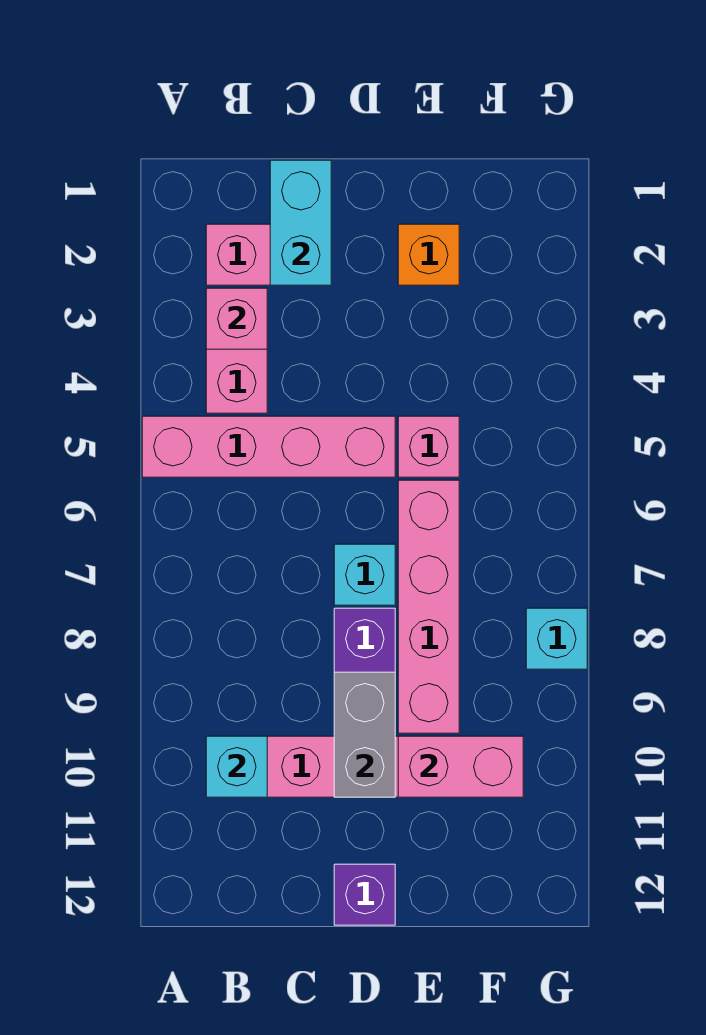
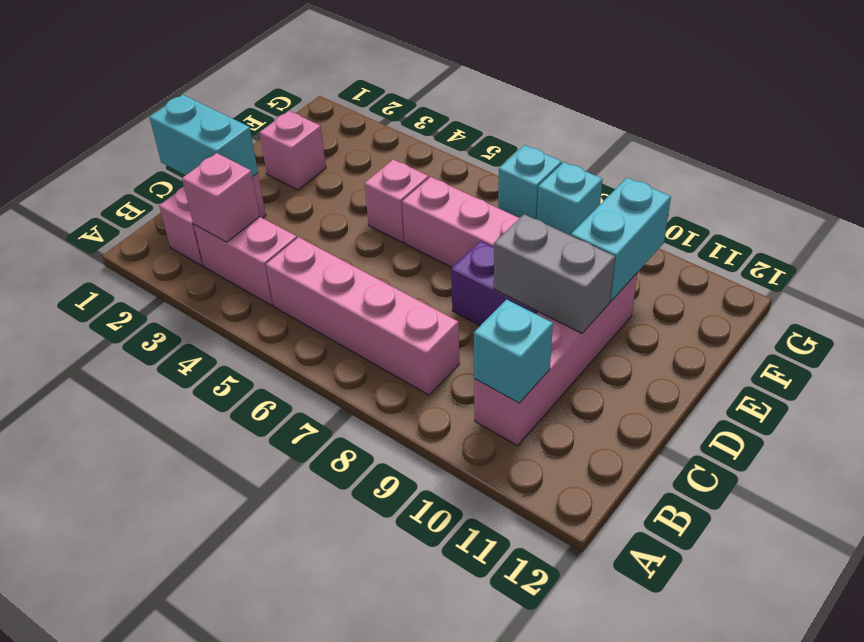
pink brick A5:D5 level 1 -> pink brick B5:B8 level 1
cyan brick D7 level 1 -> cyan brick G7 level 1
purple brick D12 level 1 -> none
orange brick E2 level 1 -> pink brick E2 level 1
pink brick E10:F10 level 2 -> cyan brick E10:F10 level 2

